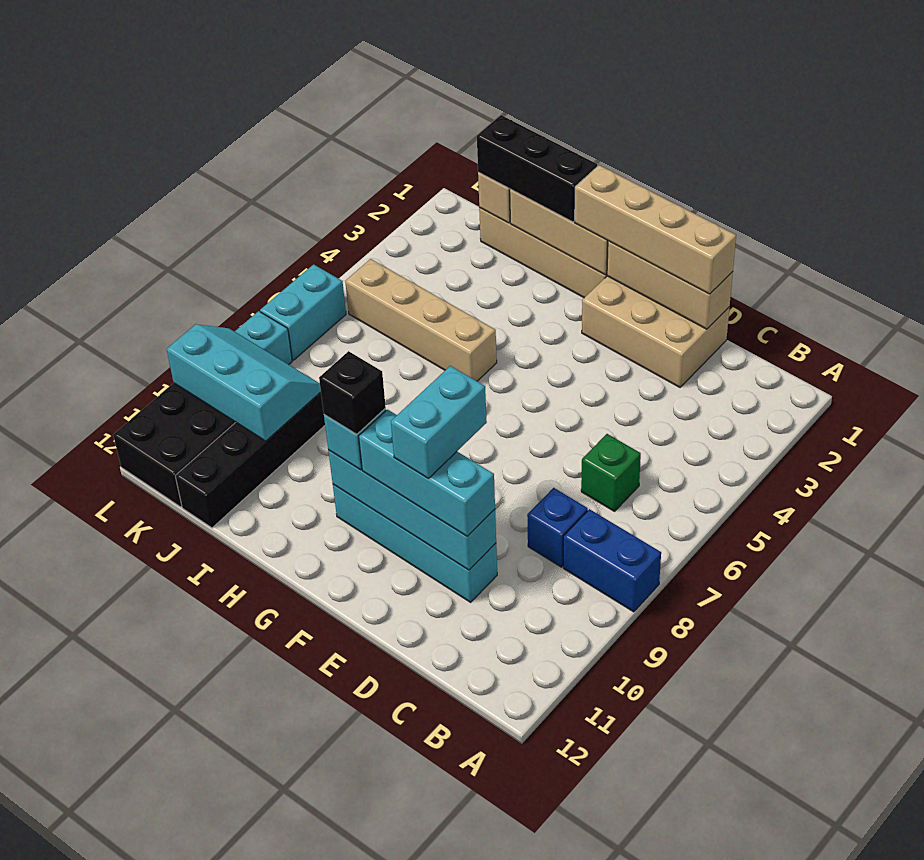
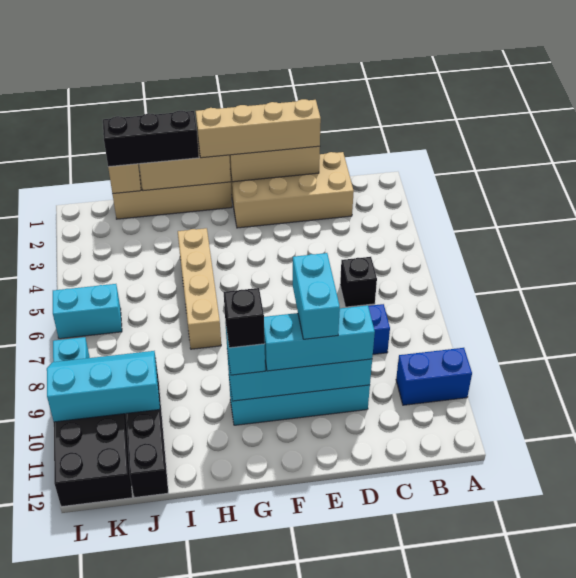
blue brick A8:B8 level 1 -> blue brick A10:B10 level 1
green brick C6 level 1 -> black brick C6 level 1
tan brick D1:F2 level 1 -> tan brick C1:F2 level 1
tan brick H5:K5 level 1 -> tan brick H4:H7 level 1
cyan brick L6:L7 level 1 -> cyan brick K6:L6 level 1

